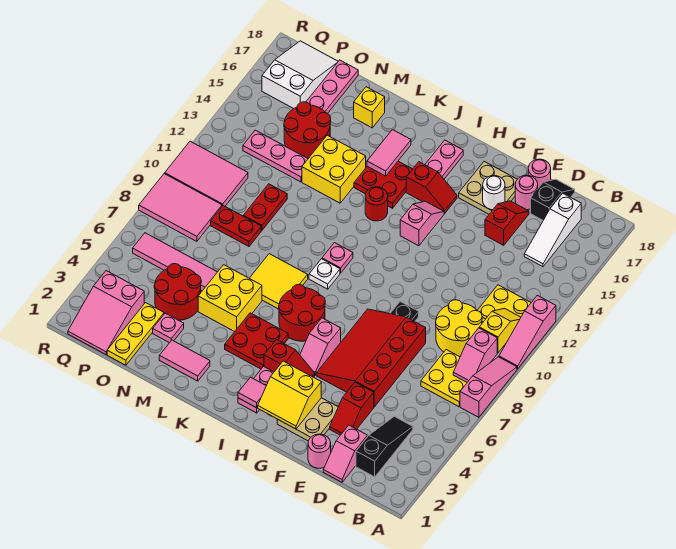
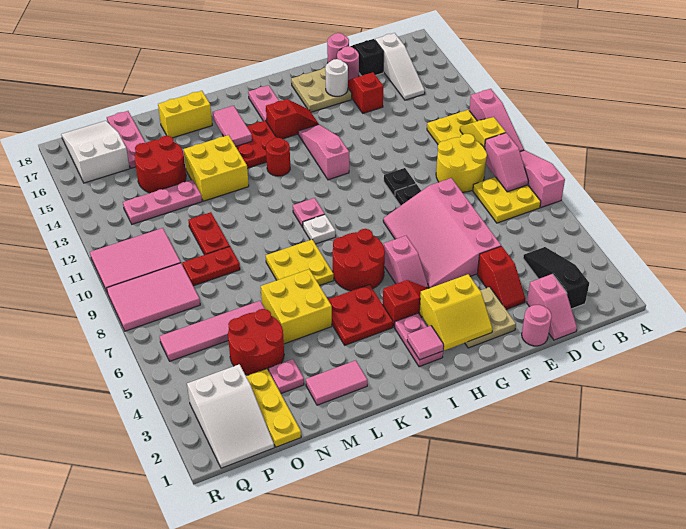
red slope E5:G8 level 1 top E -> pink slope E5:G8 level 1 top E
none -> black plate F10 level 1
pink slope H13:H14 level 1 top 13 -> pink slope H12:H14 level 1 top 12
yellow tile K7:L8 level 1 -> yellow plate K7:L8 level 1
yellow brick M17 level 1 -> yellow brick L17:M17 level 1
pink slope P1:Q3 level 1 top 3 -> white slope P1:Q3 level 1 top 3

